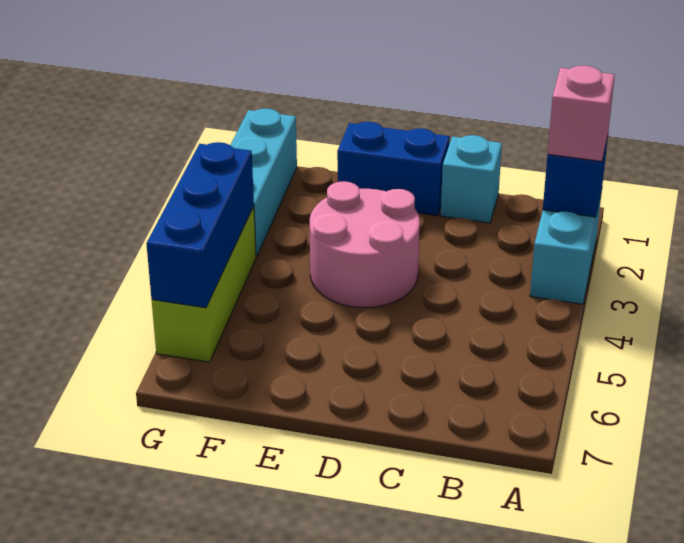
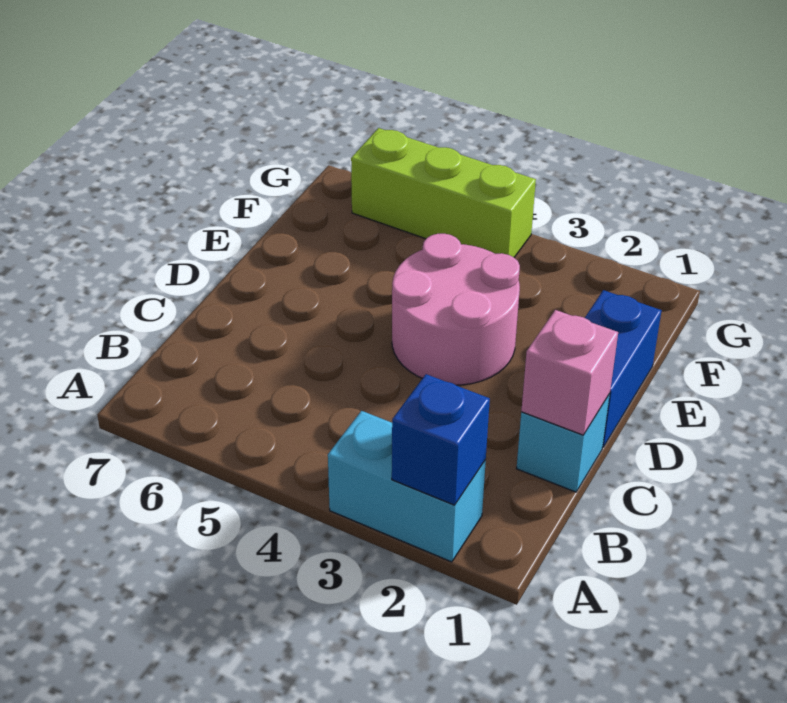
pink brick A2 level 3 -> pink brick C1 level 2
cyan brick G1:G3 level 1 -> none
blue brick G4:G6 level 2 -> none

